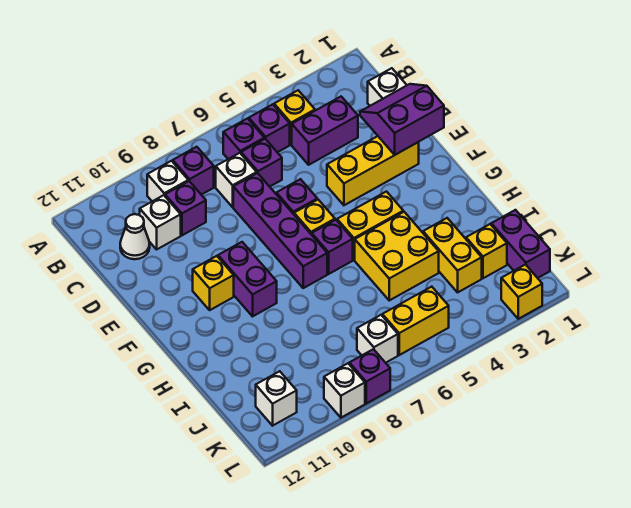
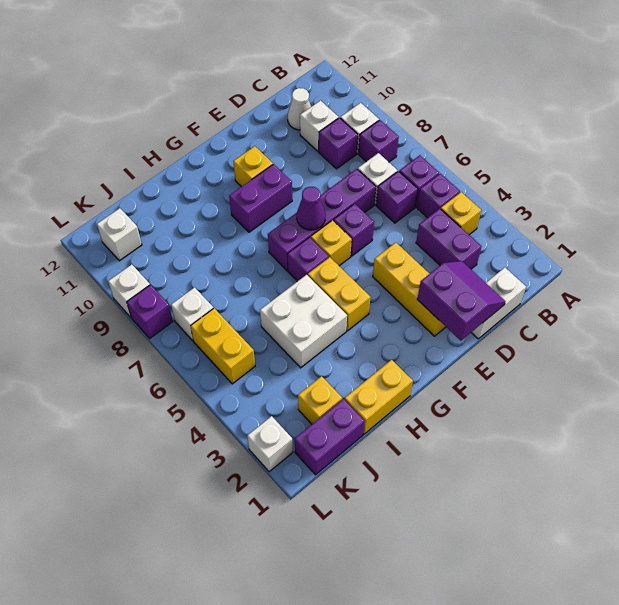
none -> purple cone F7 level 2
yellow brick H4:I5 level 1 -> white brick H4:I5 level 1
yellow brick I3:J3 level 1 -> yellow brick H1:I1 level 1
yellow brick L2 level 1 -> white brick L2 level 1

